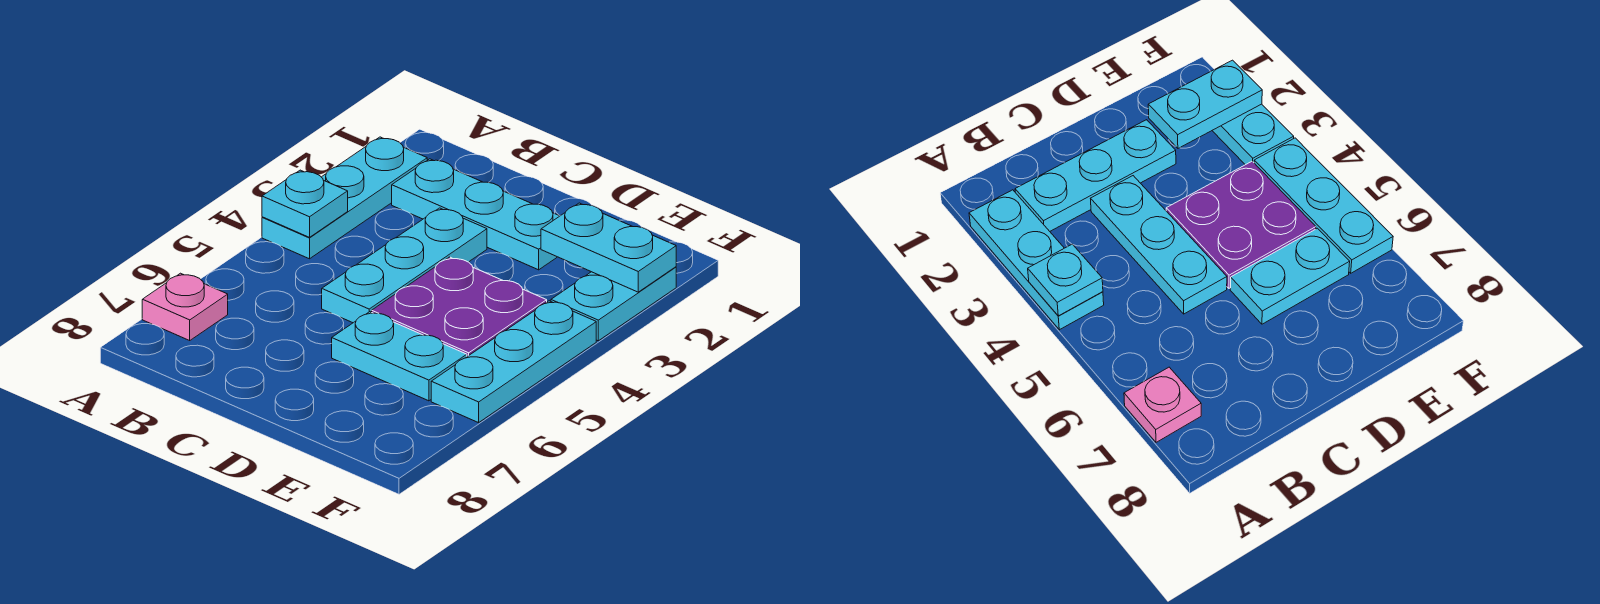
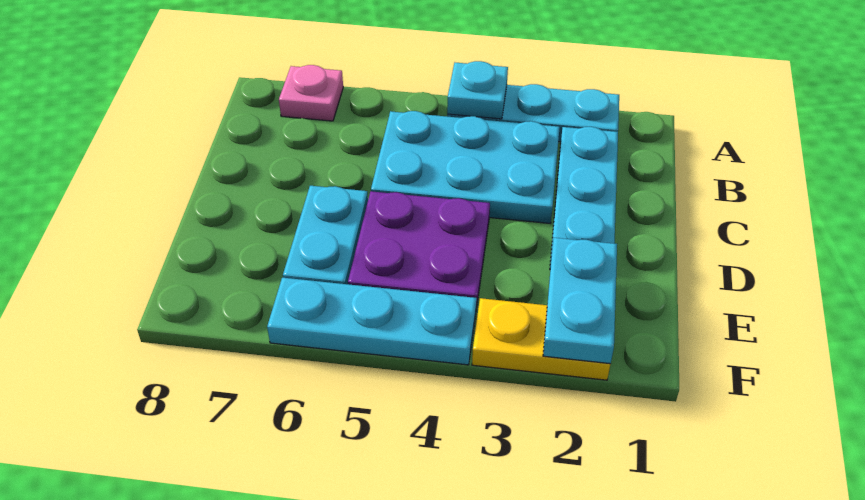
cyan plate C3:C5 level 1 -> cyan plate B3:C5 level 1
cyan plate F2:F3 level 1 -> yellow plate F2:F3 level 1

